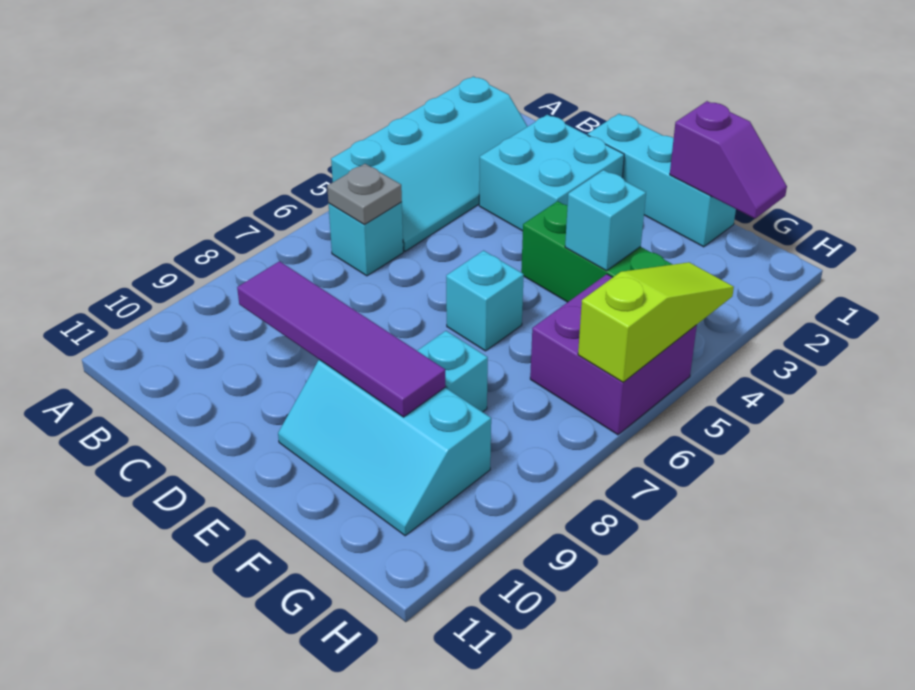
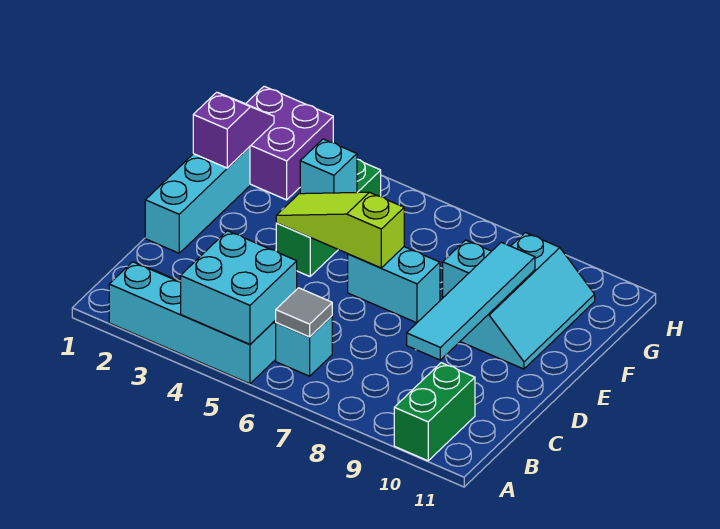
none -> green brick A10:B10 level 1
grey plate B6 level 2 -> grey tile B6 level 2
cyan brick C2:D3 level 1 -> cyan brick A4:B5 level 2
purple tile C9:F9 level 2 -> cyan tile C9:F9 level 2
cyan brick E6 level 1 -> cyan brick E6:E7 level 1
purple brick G5:H6 level 1 -> purple brick G1:H2 level 1
lime slope H4:H6 level 2 top 6 -> lime slope E4:E6 level 2 top 6

